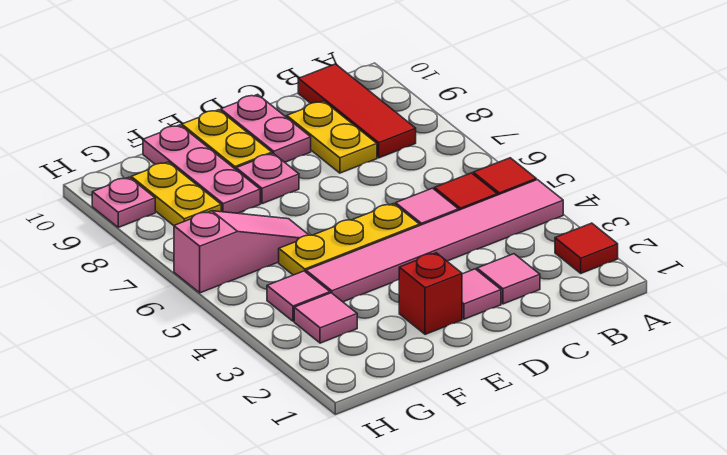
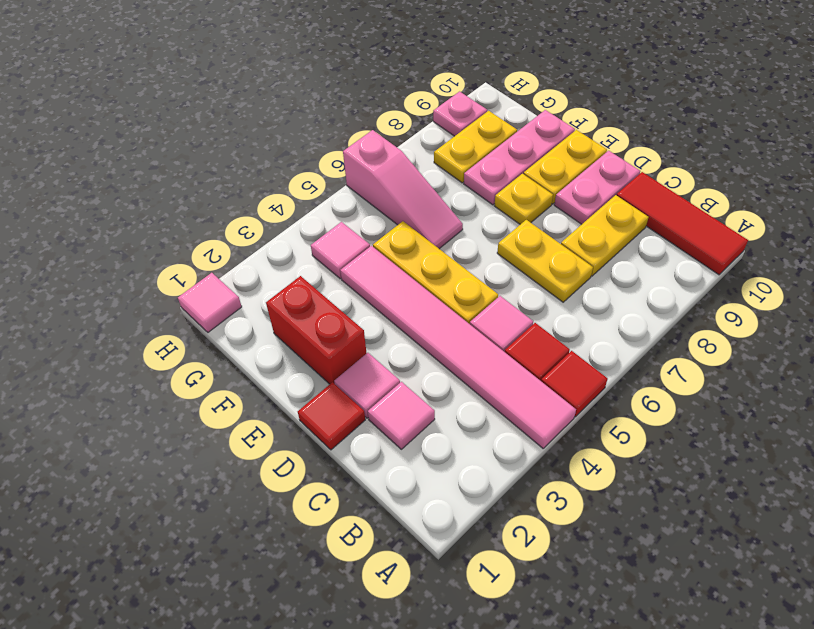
red tile A2 level 1 -> red tile D1 level 1
red tile B8:B10 level 1 -> red tile A10:C10 level 1
none -> yellow plate C7:D7 level 1
red brick E2 level 1 -> red brick E2:F2 level 1
pink plate E8 level 1 -> yellow plate E8 level 1
pink tile G3 level 1 -> pink tile H1 level 1

